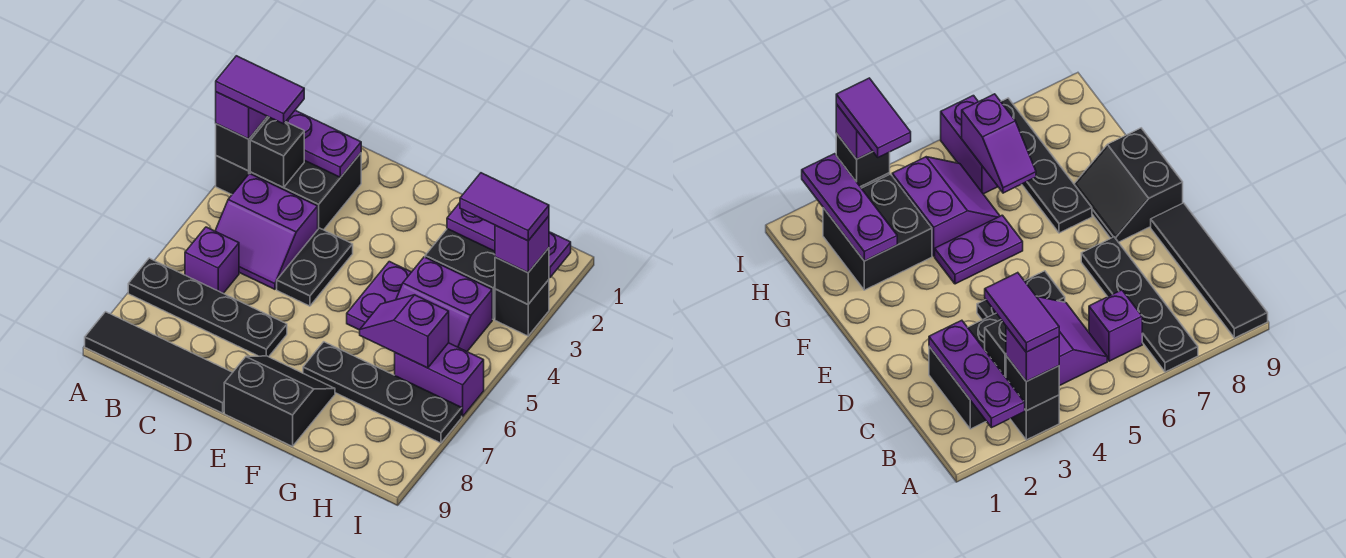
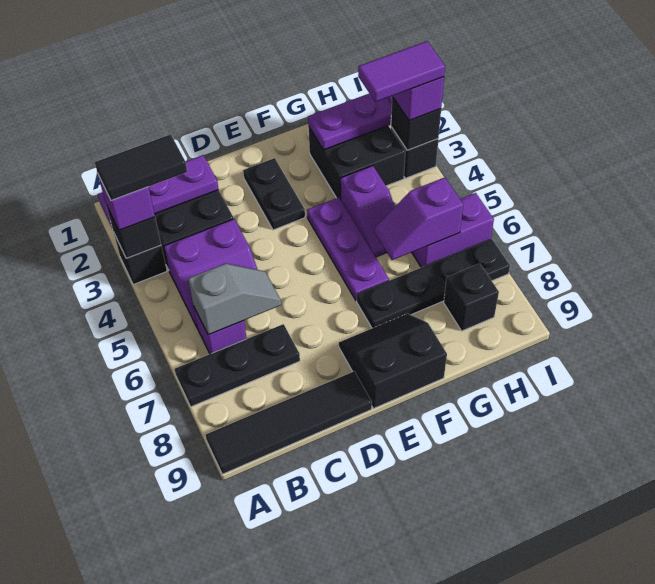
purple tile A3:B3 level 4 -> black tile A3:B3 level 4
black plate A7:D7 level 1 -> black plate A7:C7 level 1
black brick B3 level 2 -> black brick H8 level 1
none -> grey slope B6:C6 level 2 top B
black plate D4:D5 level 1 -> black plate E2:E3 level 1
purple plate F4:F5 level 1 -> purple plate F4:F6 level 1
purple slope G4:H5 level 1 top 4 -> purple slope G4:G5 level 1 top 4

